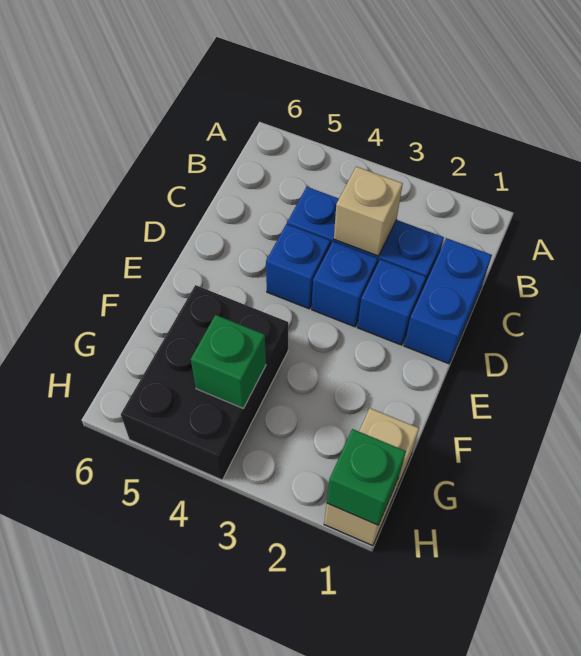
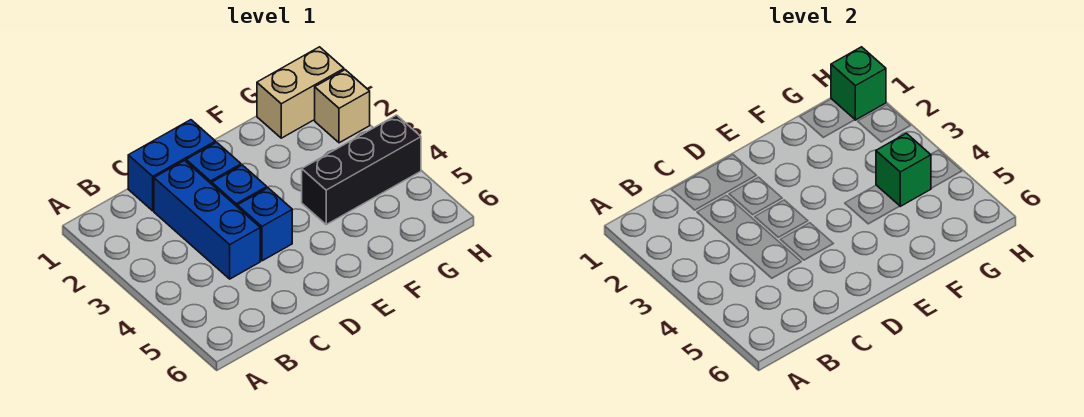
tan brick C3 level 2 -> tan brick H2 level 1
black brick F4:H5 level 1 -> black brick F4:H4 level 1

